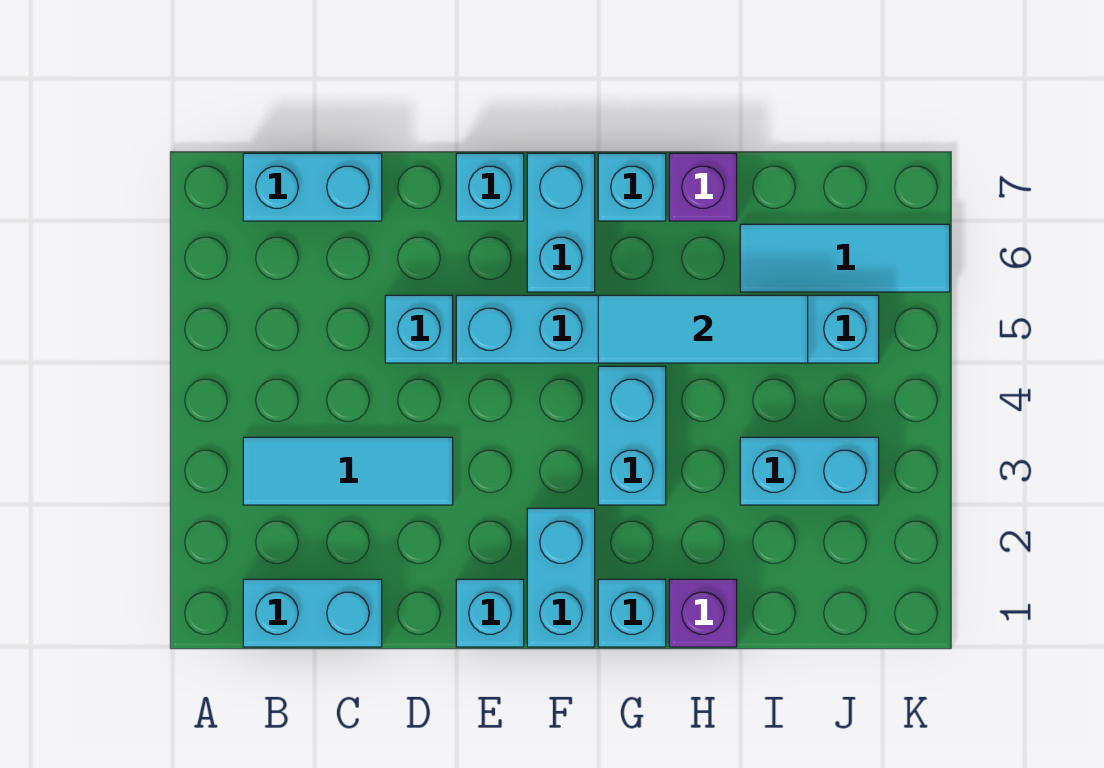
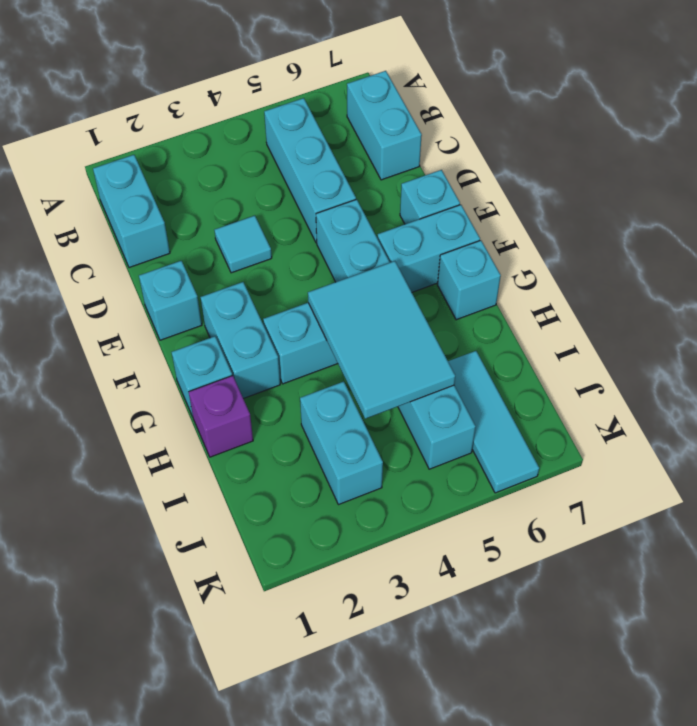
cyan tile B3:D3 level 1 -> cyan tile D3 level 1
cyan brick D5 level 1 -> cyan brick B5:D5 level 1
cyan brick F1:F2 level 1 -> cyan brick F2:G2 level 1
cyan tile G5:I5 level 2 -> cyan tile G4:I5 level 2
purple brick H7 level 1 -> none

